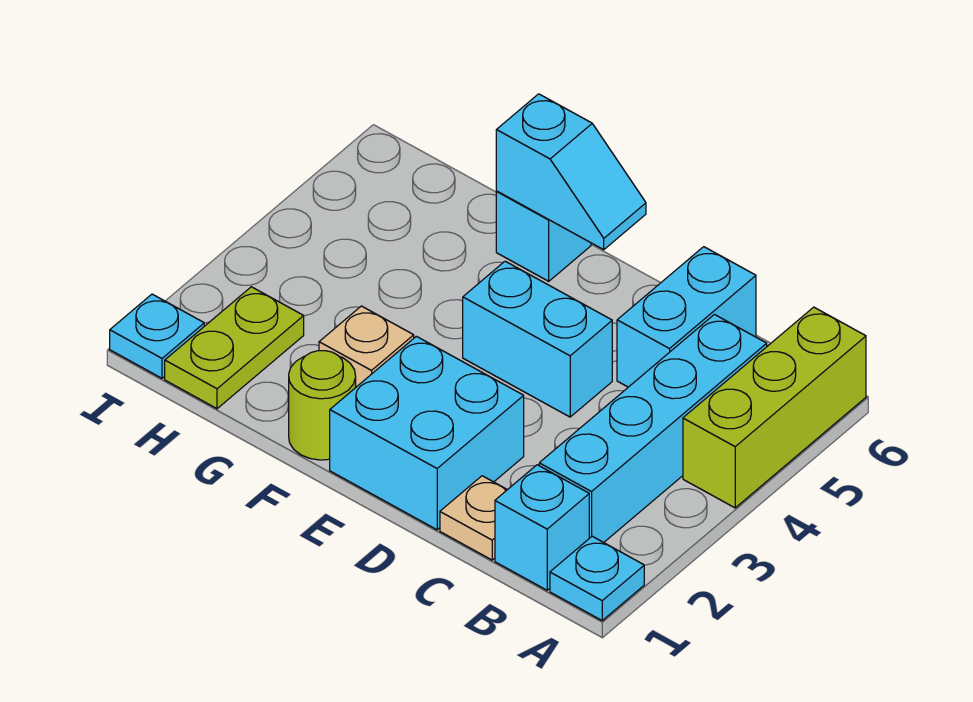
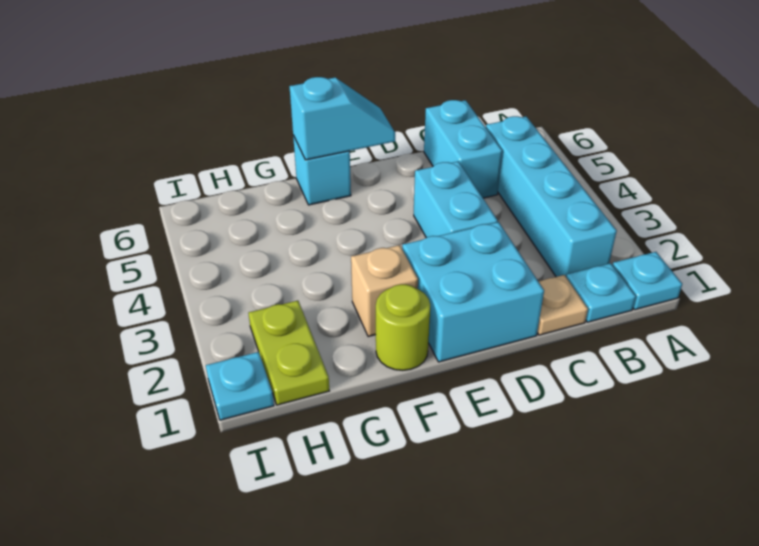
lime brick A4:A6 level 1 -> none
cyan brick B1 level 1 -> cyan plate B1 level 1
cyan brick D4:E4 level 1 -> cyan brick D3:D4 level 1

